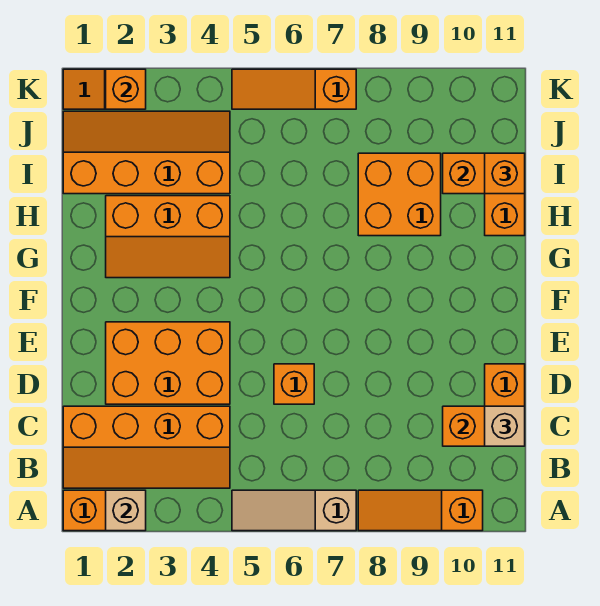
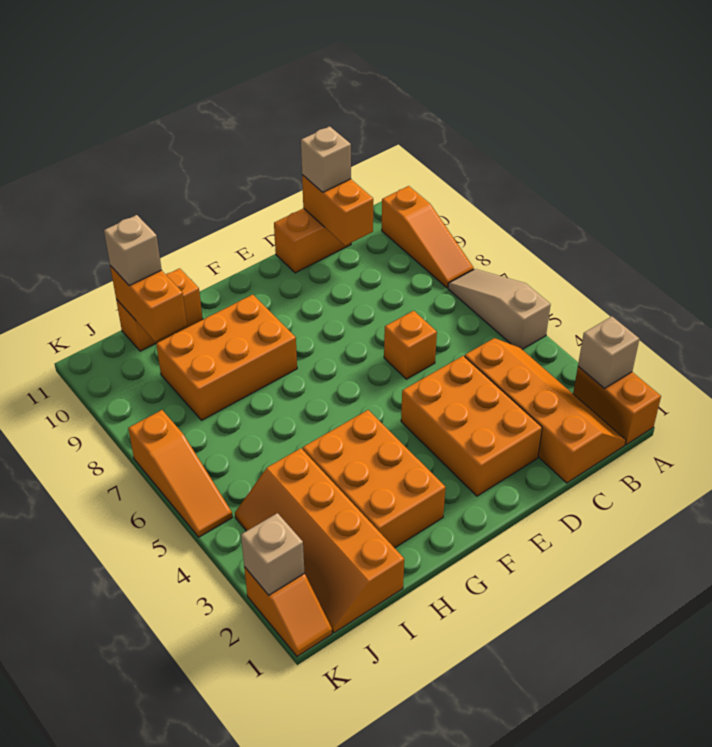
tan slope A5:A7 level 1 top 7 -> tan slope A5:A7 level 1 top 5
orange slope G2:H4 level 1 top H -> orange brick G2:H4 level 1
orange brick H8:I9 level 1 -> orange brick G8:I9 level 1
orange brick I11 level 3 -> tan brick I11 level 3
orange brick K2 level 2 -> tan brick K2 level 2

